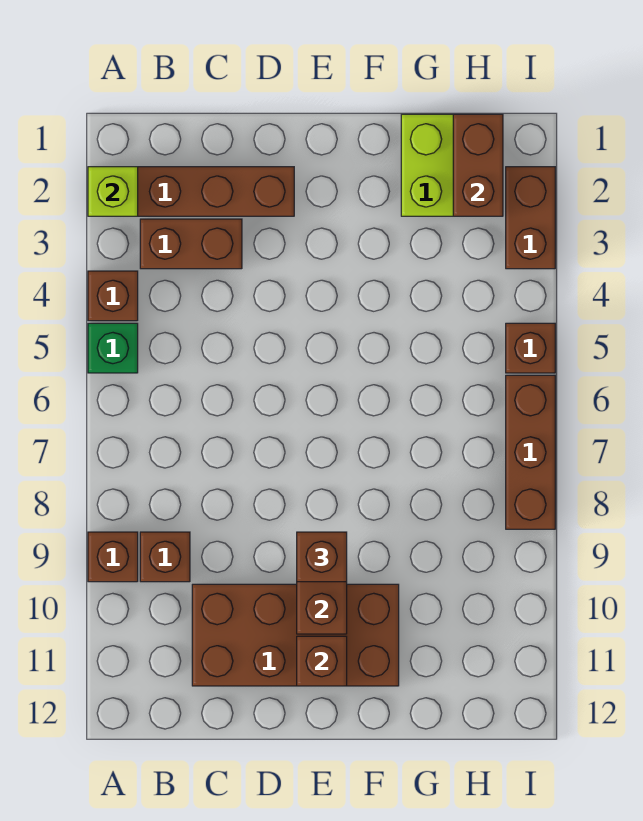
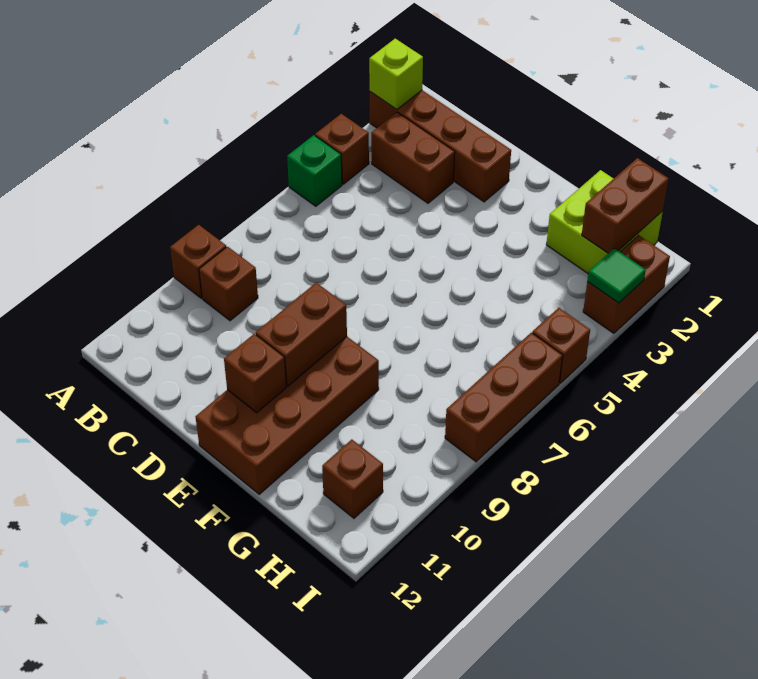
brown brick C10:F11 level 1 -> brown brick E9:F12 level 1
brown brick E9 level 3 -> brown brick H11 level 1
none -> green tile I3 level 2

